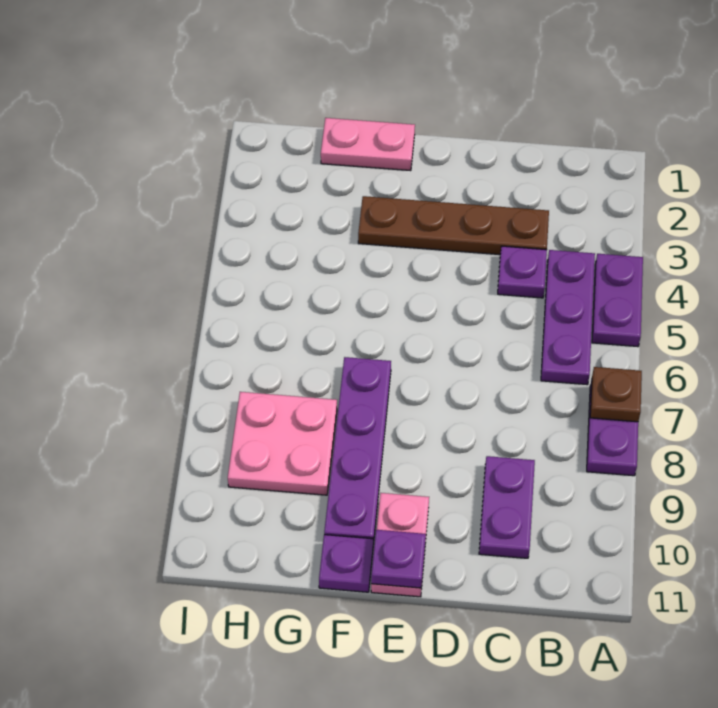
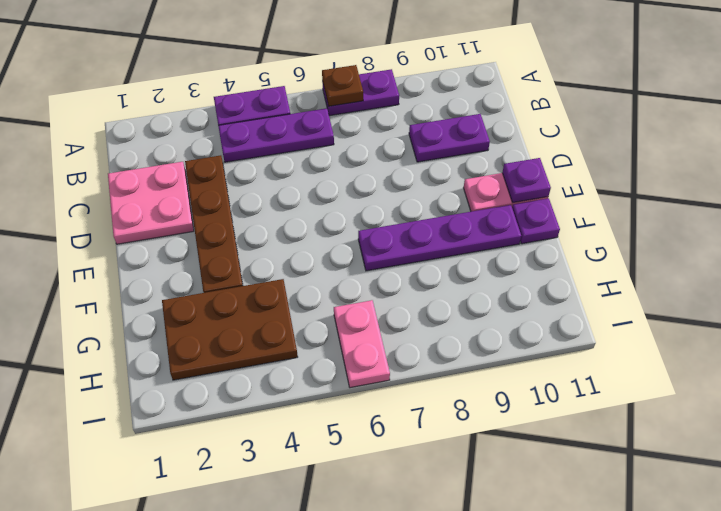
purple plate C4 level 1 -> none
pink plate F1:G1 level 1 -> pink plate H6:I6 level 1
none -> brown plate G2:H4 level 1
pink plate G8:H9 level 1 -> pink plate C1:D2 level 1

